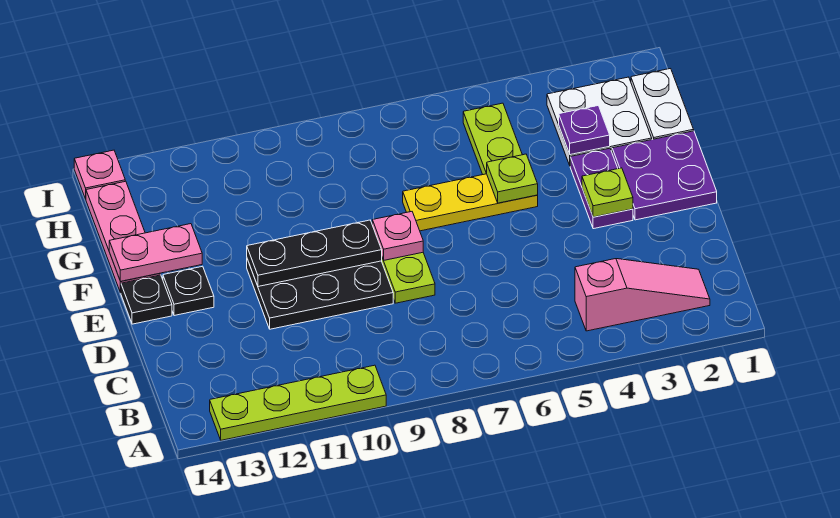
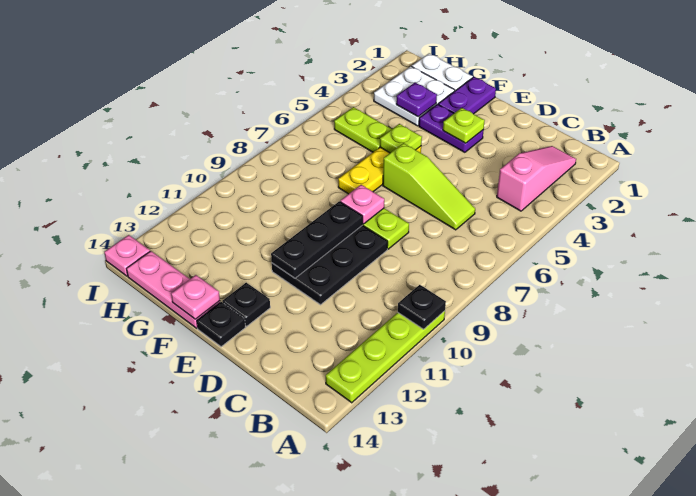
none -> black plate A10 level 2
none -> lime slope C6:E6 level 1 top E
purple plate E1:F2 level 1 -> purple plate F1:F2 level 1
pink plate F13:F14 level 2 -> pink plate F14 level 2

